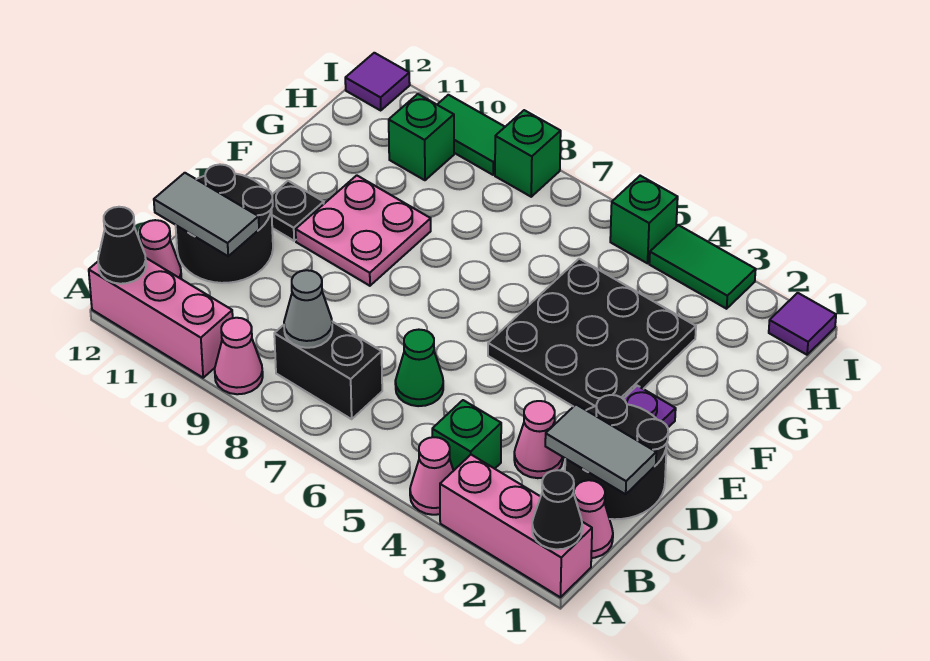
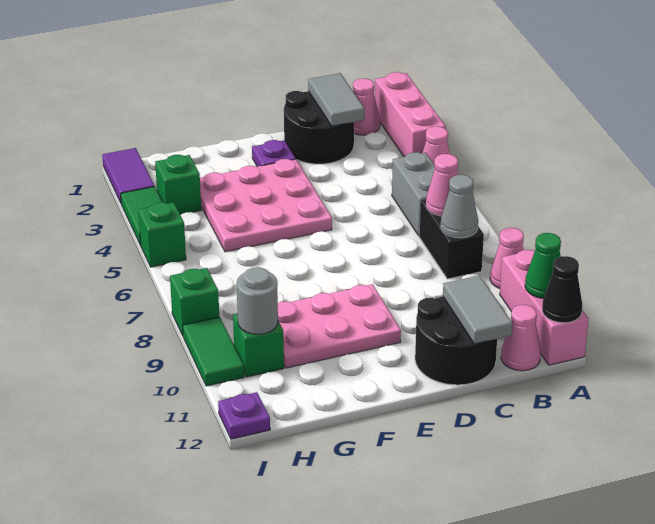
black cone A1 level 2 -> none
green brick B4 level 1 -> green brick H3 level 1
none -> grey brick B5:B6 level 1
pink cone C3 level 1 -> pink cone B7 level 2
green cone C6 level 1 -> green cone A11 level 2
black plate E3:G5 level 1 -> pink plate E3:G5 level 1
pink plate E9:F10 level 1 -> pink plate E9:G10 level 1
black plate E11 level 1 -> none
none -> grey round brick H10 level 2
purple tile I1 level 1 -> purple tile I1:I2 level 1
purple tile I12 level 1 -> purple plate I12 level 1

